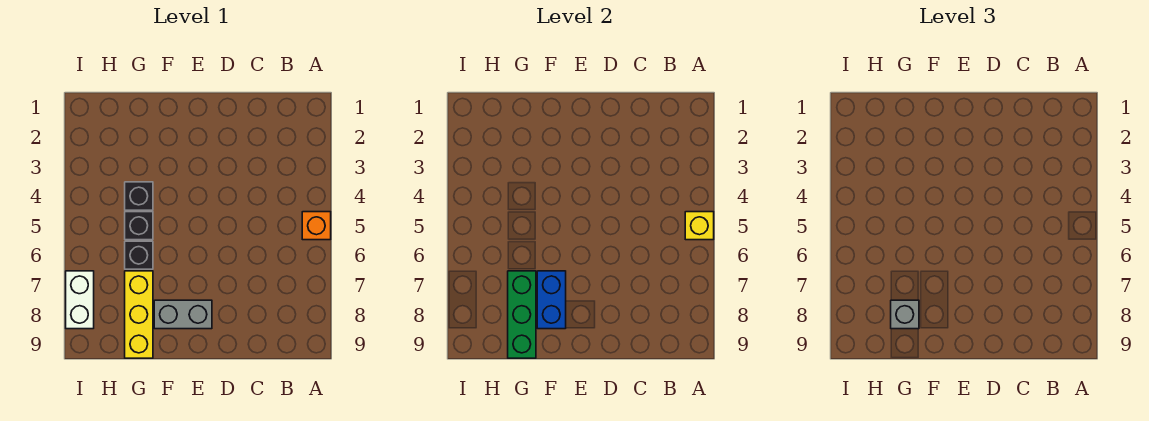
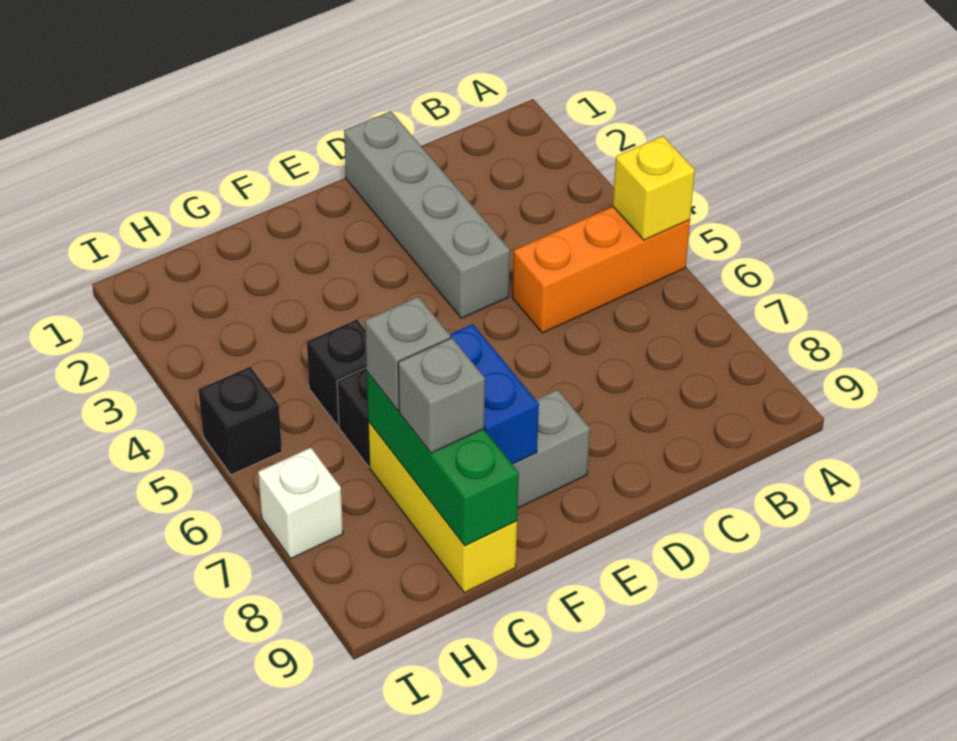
orange brick A5 level 1 -> orange brick A5:C5 level 1
none -> grey brick D1:D4 level 1
black brick G4 level 1 -> black brick I5 level 1
none -> grey brick G7 level 3
white brick I7:I8 level 1 -> white brick I7 level 1

